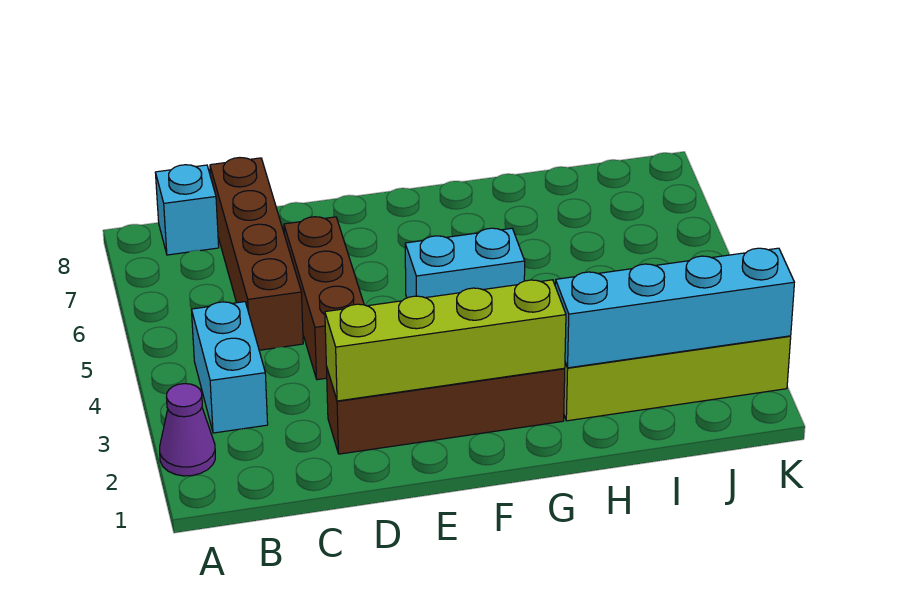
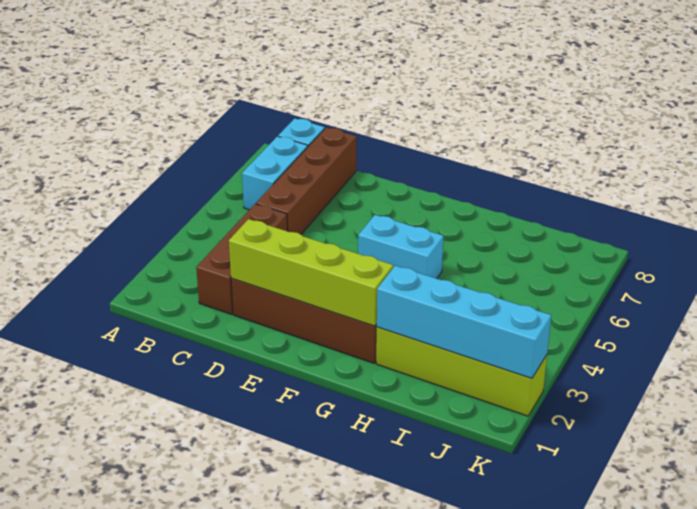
purple cone A2 level 1 -> none
cyan brick B3:B4 level 1 -> cyan brick B6:B7 level 1
brown brick D4:D6 level 1 -> brown brick C2:C4 level 1

